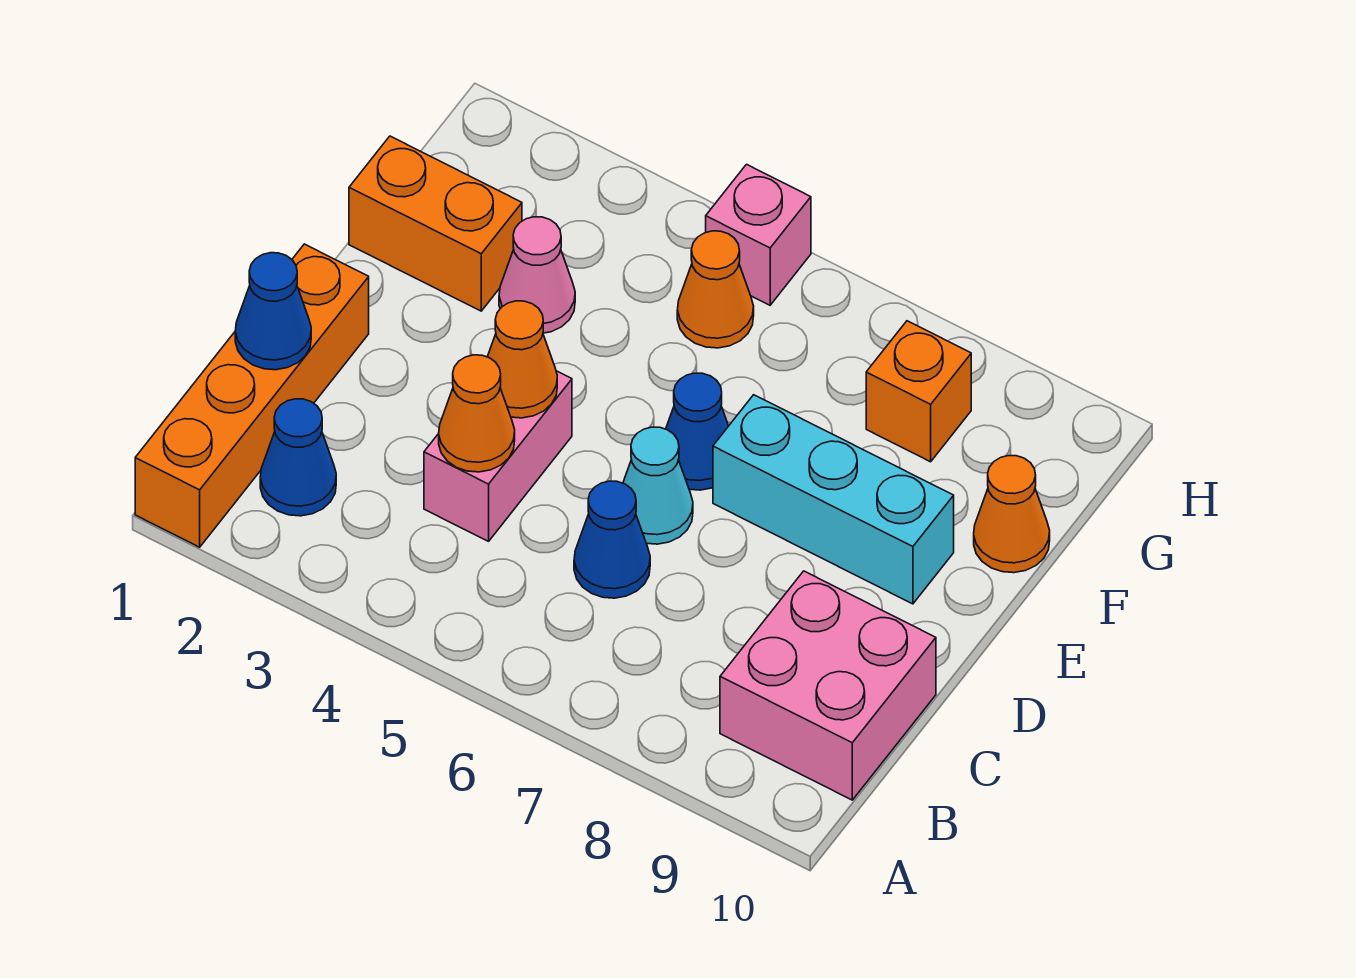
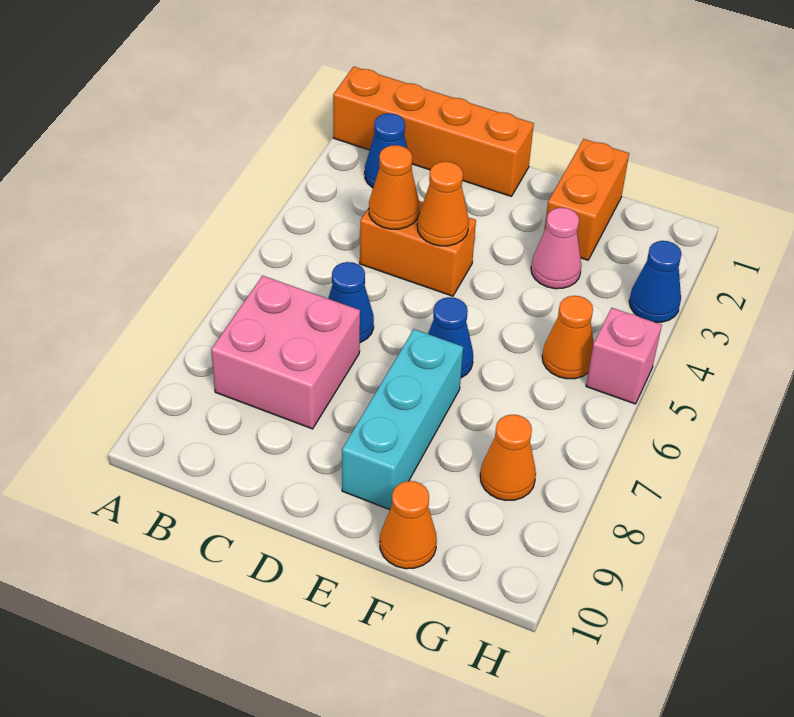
pink brick B9:C10 level 1 -> pink brick B7:C8 level 1
blue cone C1 level 2 -> blue cone H3 level 1
pink brick C4:D4 level 1 -> orange brick C4:D4 level 1
cyan cone D6 level 1 -> none
orange brick G8 level 1 -> orange cone G8 level 1

